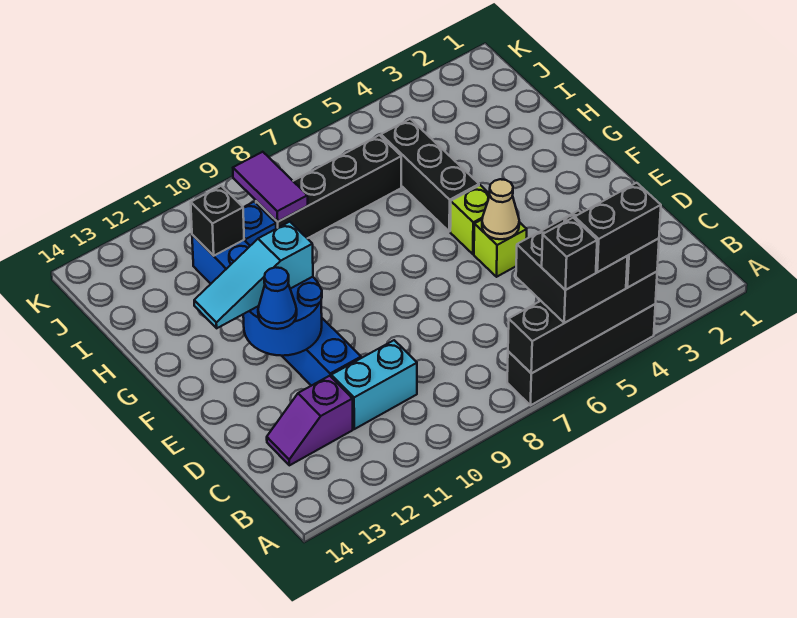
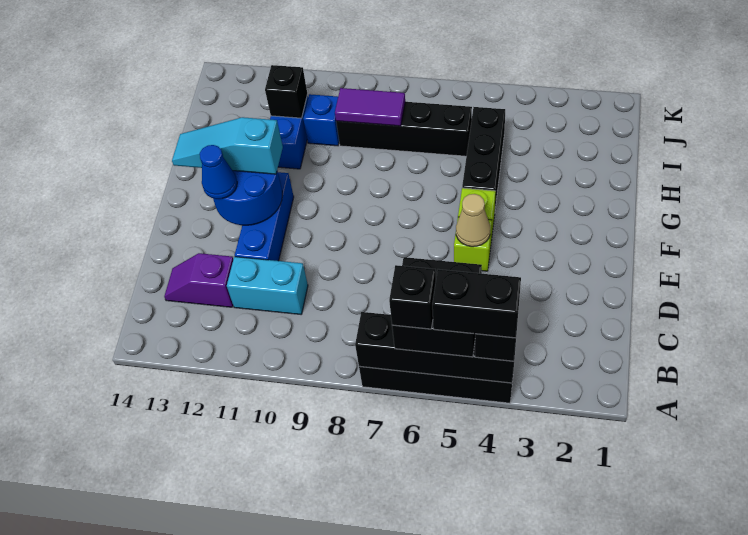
purple tile I9:J9 level 2 -> purple tile I8:I9 level 2

